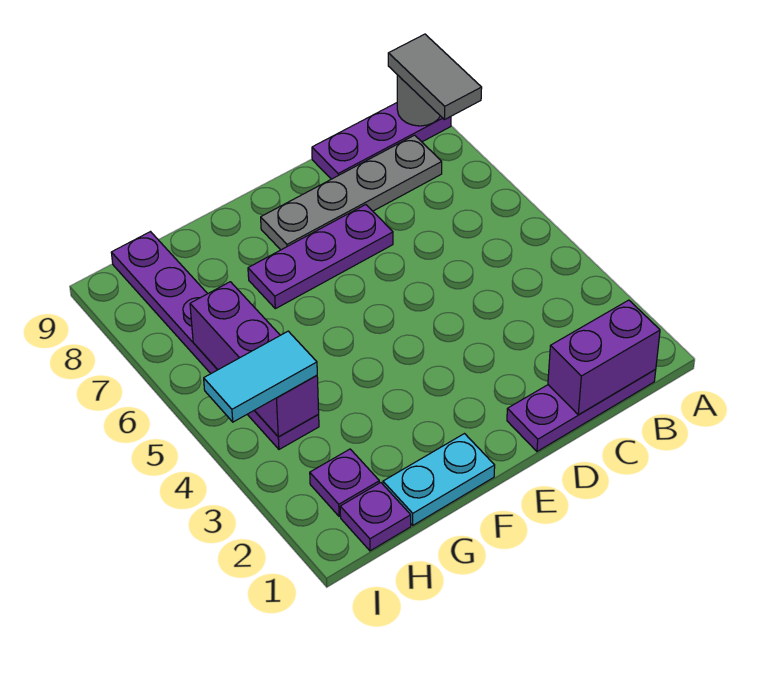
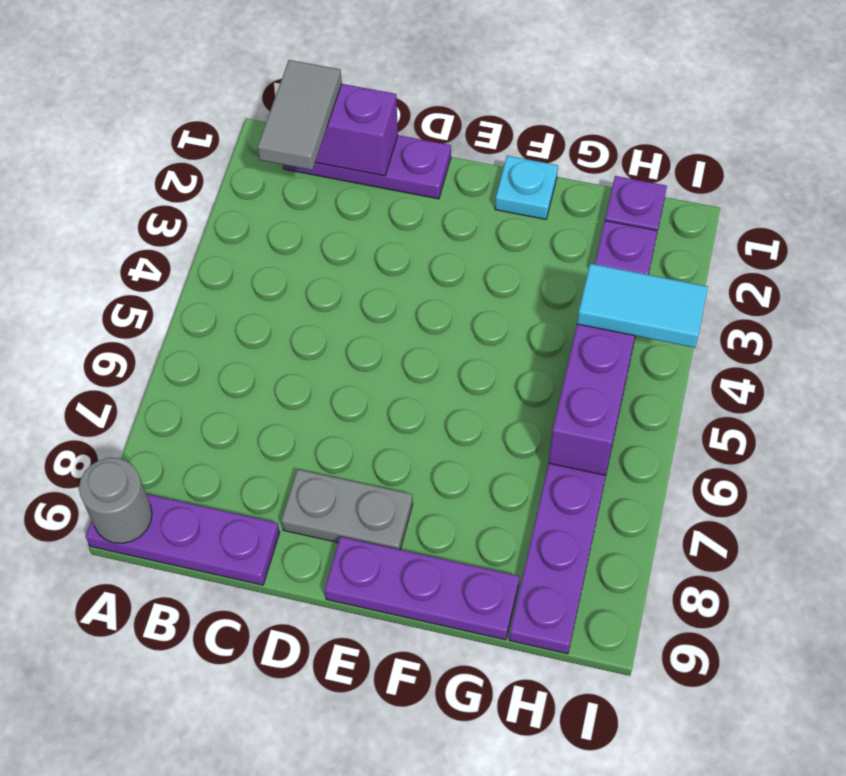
grey tile A8:A9 level 3 -> grey tile B1:B2 level 3
grey plate B8:E8 level 1 -> grey plate D8:E8 level 1
purple plate D7:F7 level 1 -> purple plate E9:G9 level 1
cyan plate F1:G1 level 1 -> cyan plate F1 level 1

